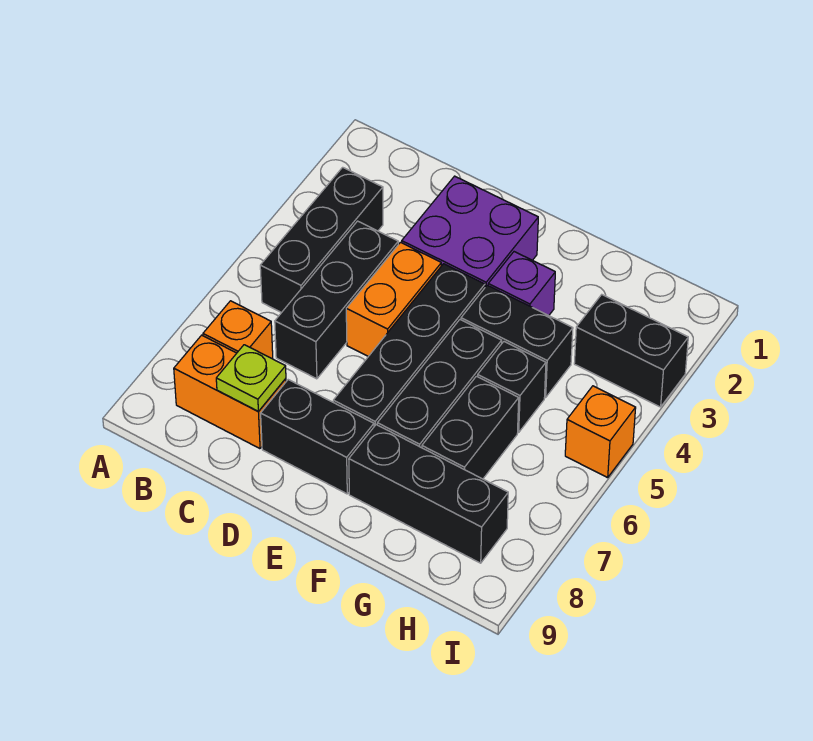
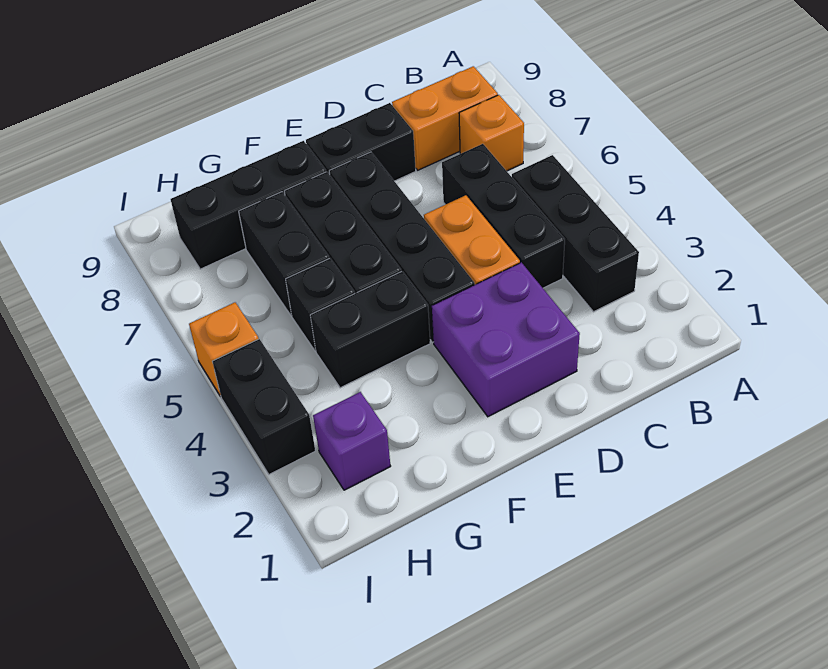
lime plate C8 level 2 -> none
purple brick F3 level 1 -> purple brick H2 level 1
black brick H3:I3 level 1 -> black brick I3:I4 level 1

